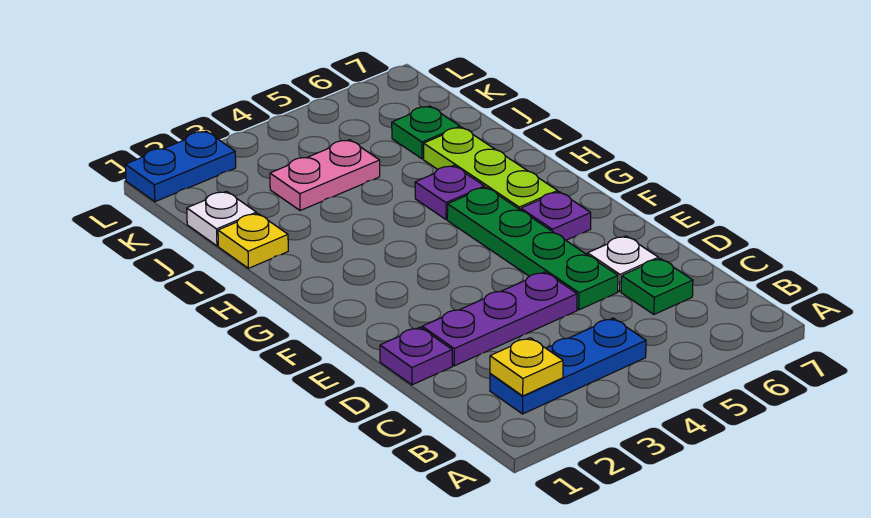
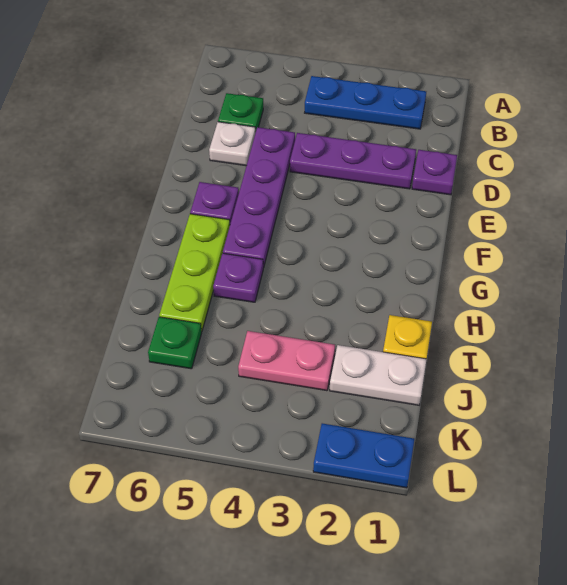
yellow plate B2 level 2 -> none
green plate D5:G5 level 1 -> purple plate D5:G5 level 1
white plate J1 level 1 -> white plate J1:J2 level 1

